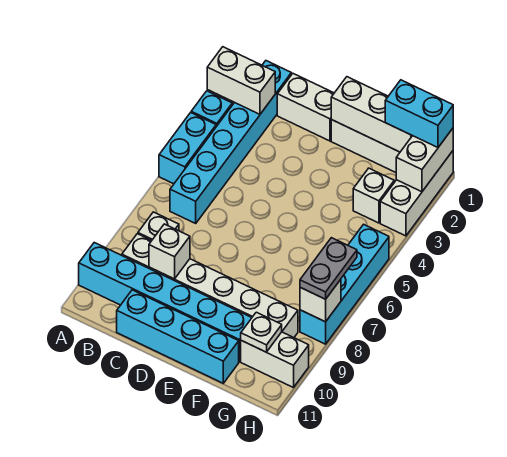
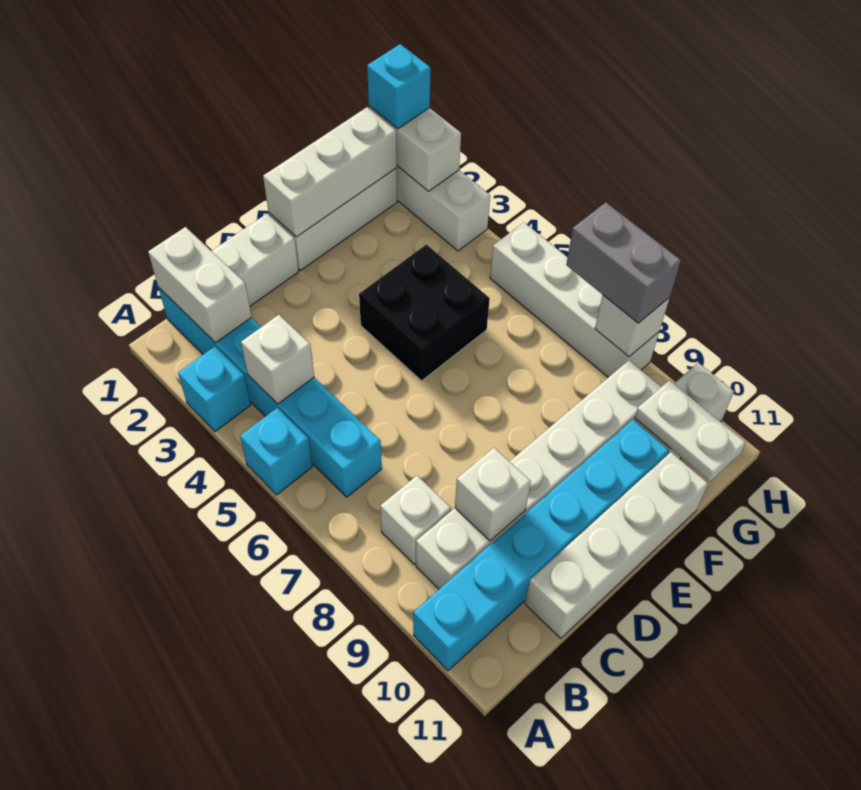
white brick A2:B2 level 2 -> white brick B1:B2 level 2
cyan brick A4:A5 level 1 -> cyan brick A5 level 1
cyan brick C11:F11 level 1 -> white brick C11:F11 level 1
none -> black brick E4:F5 level 1
cyan brick G1:H1 level 3 -> cyan brick H1 level 3
white brick G3 level 1 -> white brick B4 level 2
white plate G10 level 2 -> white plate G10:G11 level 2
cyan brick H5:H8 level 1 -> white brick H5:H8 level 1
grey plate H7:H8 level 3 -> grey brick H7:H8 level 3

